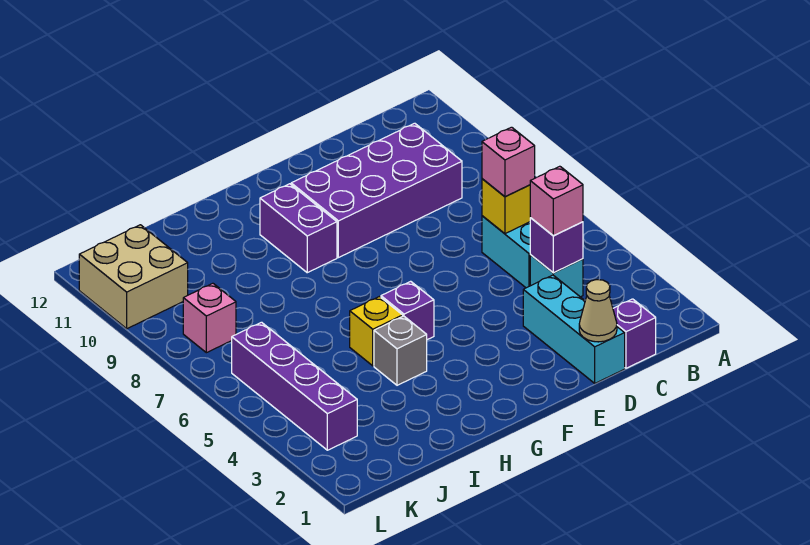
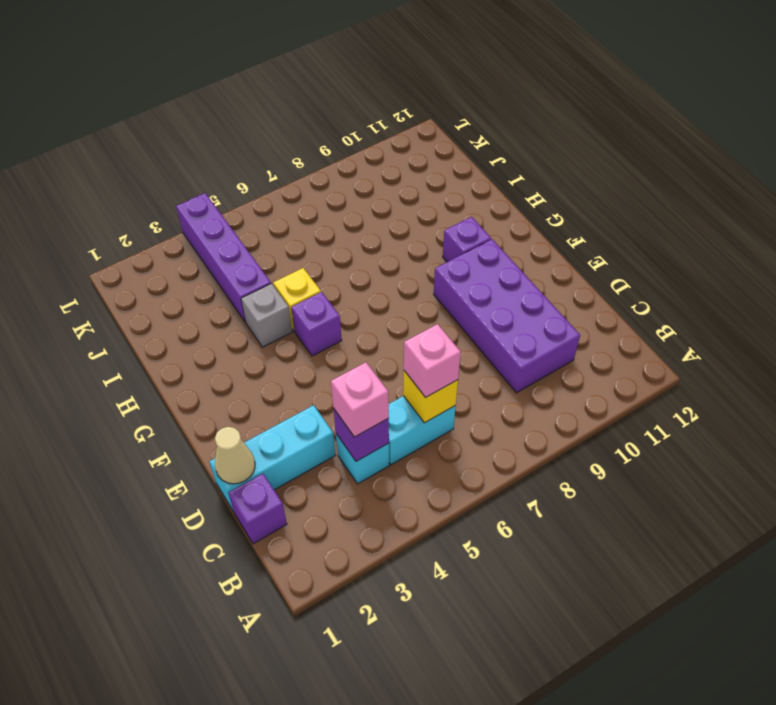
purple brick G9:G10 level 1 -> purple brick G10 level 1
purple brick K3:K6 level 1 -> purple brick I4:L4 level 1
pink brick K8 level 1 -> none
tan brick K10:L11 level 1 -> none

